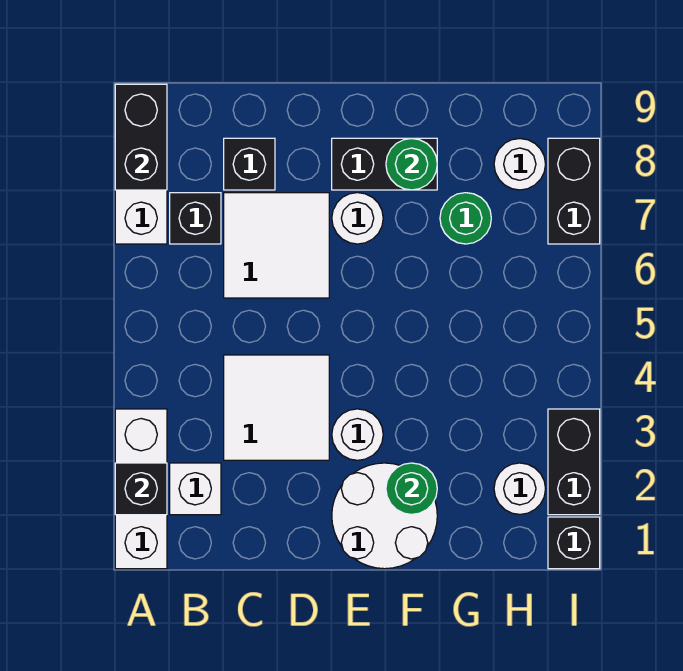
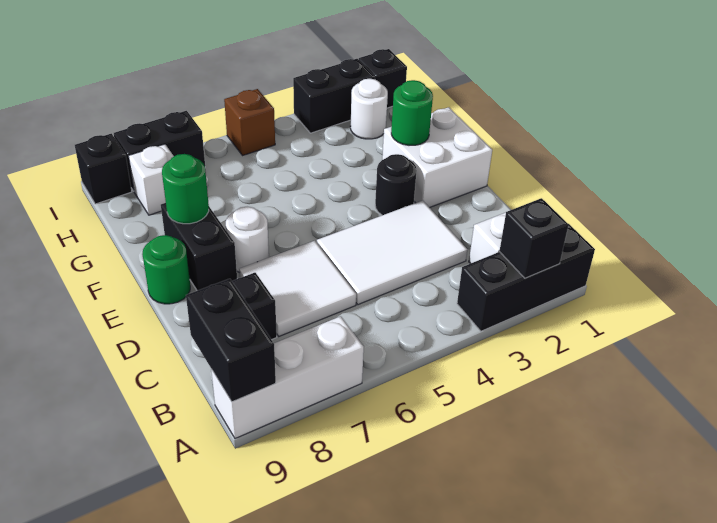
white brick A1:A3 level 1 -> black brick A1:A3 level 1
black brick A8:A9 level 2 -> black brick A9:B9 level 2
black brick B7 level 1 -> black brick I9 level 1
white tile C3:D4 level 1 -> white tile C3:D5 level 1
white round brick E1:F2 level 1 -> white brick E1:F2 level 1
white round brick E3 level 1 -> black round brick E3 level 1
green round brick G7 level 1 -> green round brick E9 level 1
white round brick H8 level 1 -> white brick H8 level 1
none -> brown brick I5 level 1

